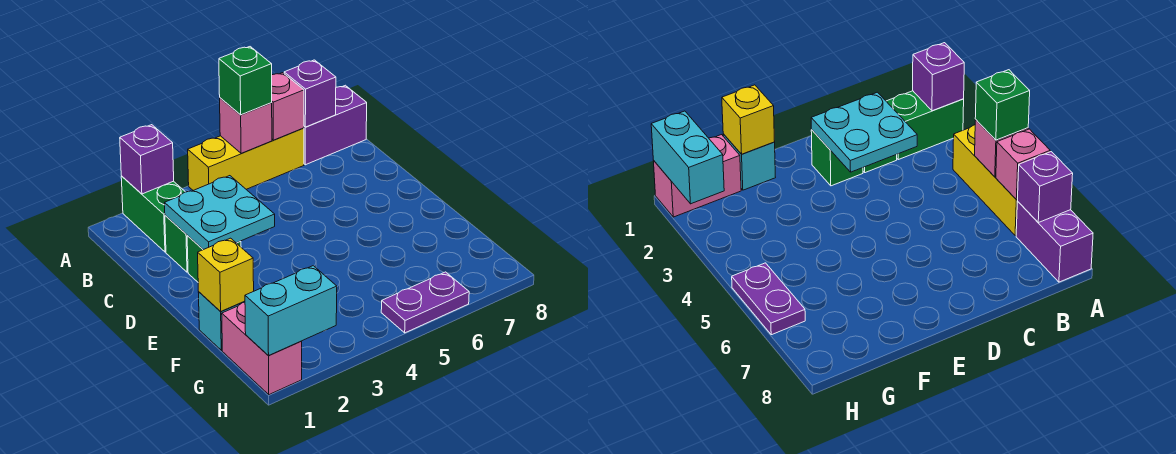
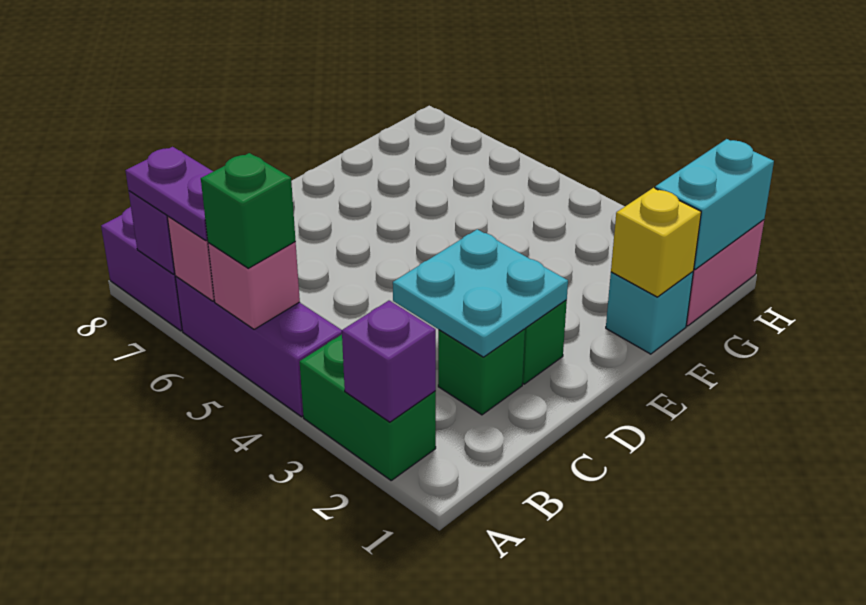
green brick A2:B2 level 1 -> green brick A2:A3 level 1
yellow brick A4:A6 level 1 -> purple brick A4:A6 level 1
cyan brick H1:H2 level 2 -> cyan brick G1:H1 level 2
purple plate H5:H6 level 1 -> purple plate A6:A7 level 3

